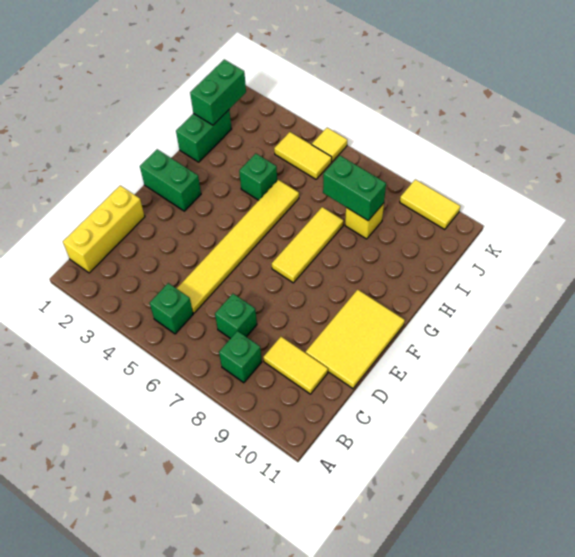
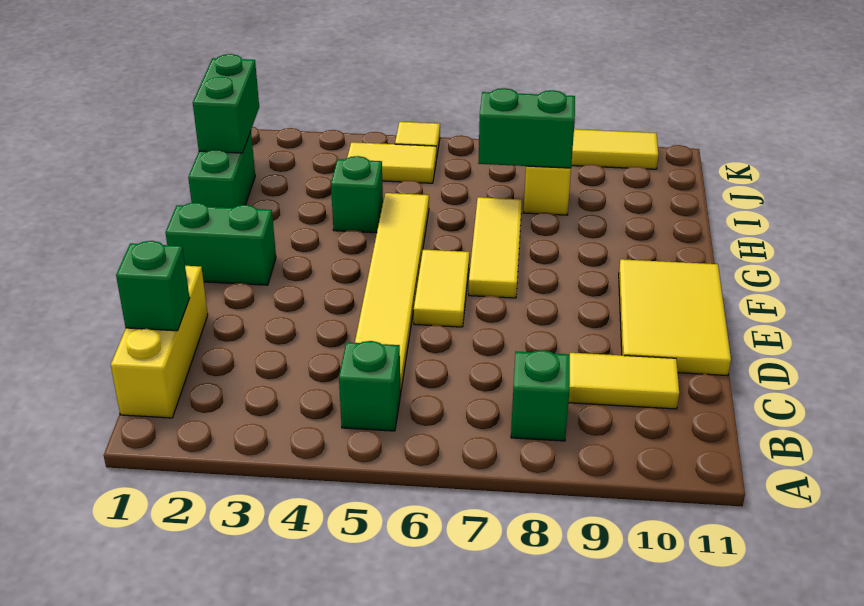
green brick C7 level 1 -> green brick C1 level 2
none -> yellow tile E6:F6 level 1

